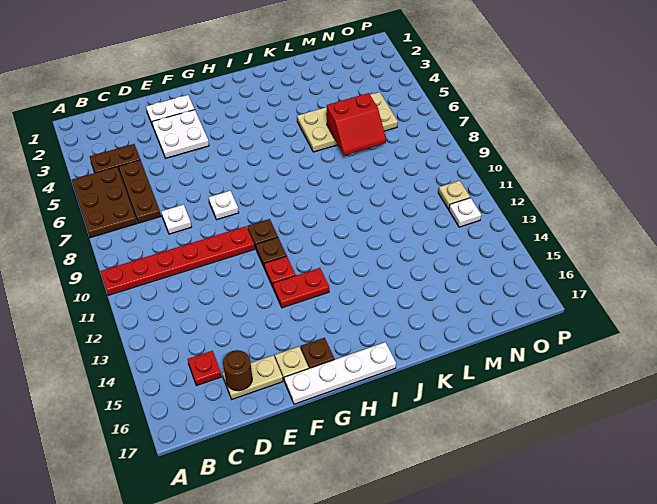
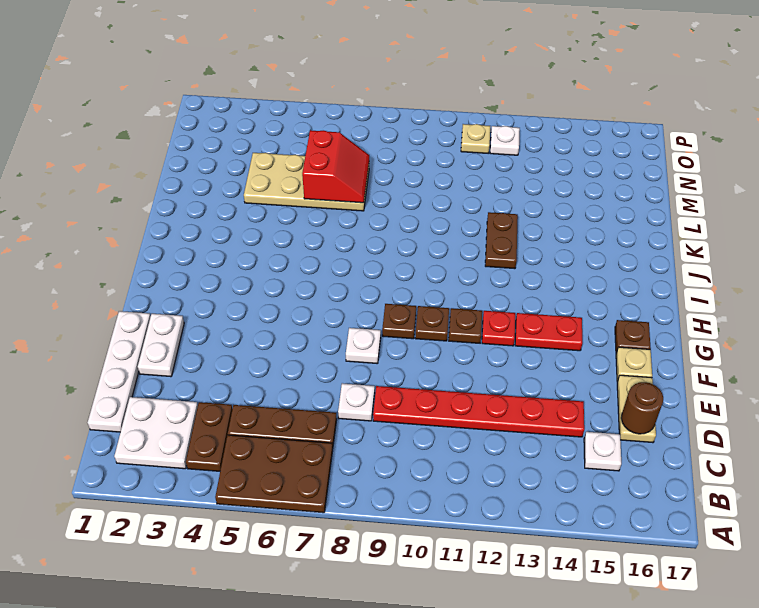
red plate A10:F10 level 1 -> red plate D9:D14 level 1
red plate C15 level 1 -> white plate C15 level 1
white plate E3:F4 level 1 -> white plate B2:C3 level 1
white plate F17:I17 level 1 -> white plate C1:F1 level 1
none -> brown plate G9 level 1
red plate G13:H13 level 1 -> red plate G13:G14 level 1
none -> brown plate J12:K12 level 1
tan plate K5:N6 level 1 -> tan plate L4:M7 level 1

